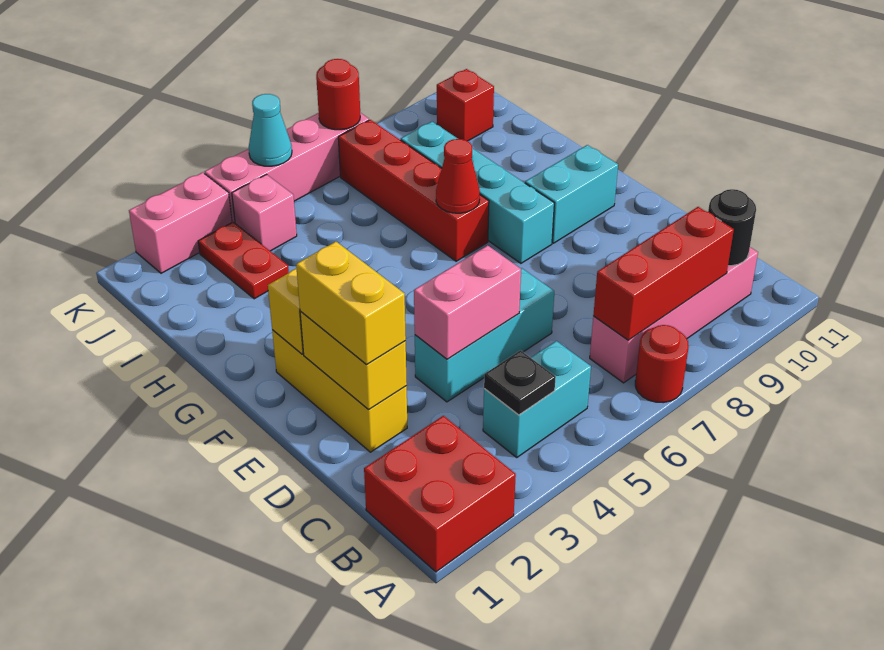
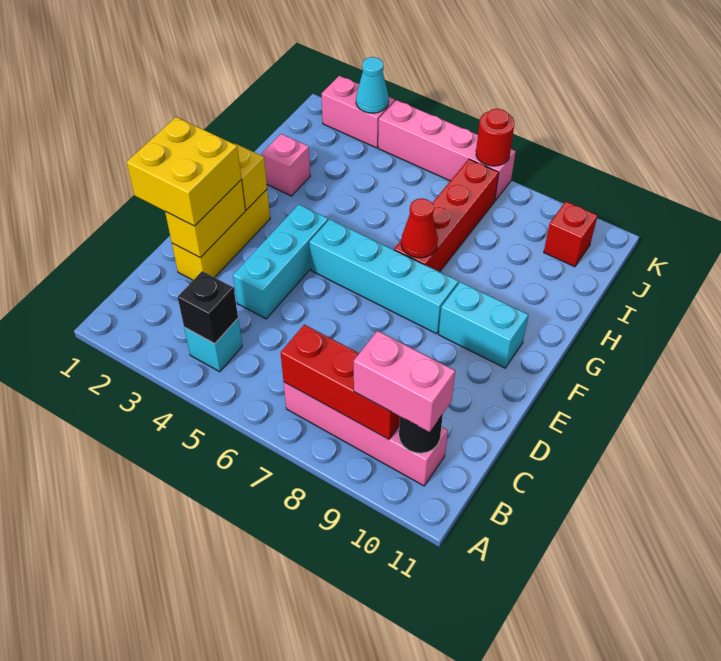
red brick A1:B2 level 1 -> none
red round brick A7 level 1 -> none
cyan brick B4:B5 level 1 -> cyan brick B4 level 1
black plate B4 level 2 -> black brick B4 level 2
yellow brick D2:E2 level 3 -> yellow brick D1:E2 level 3
cyan brick D4:D6 level 1 -> cyan brick D4:F4 level 1
pink brick D4:D5 level 2 -> pink brick B9:B10 level 3
cyan brick F8:I8 level 1 -> cyan brick F5:F8 level 1
red plate I3:J3 level 1 -> none
pink brick J4 level 1 -> pink brick H2 level 1
cyan cone K5 level 2 -> cyan cone K3 level 2

